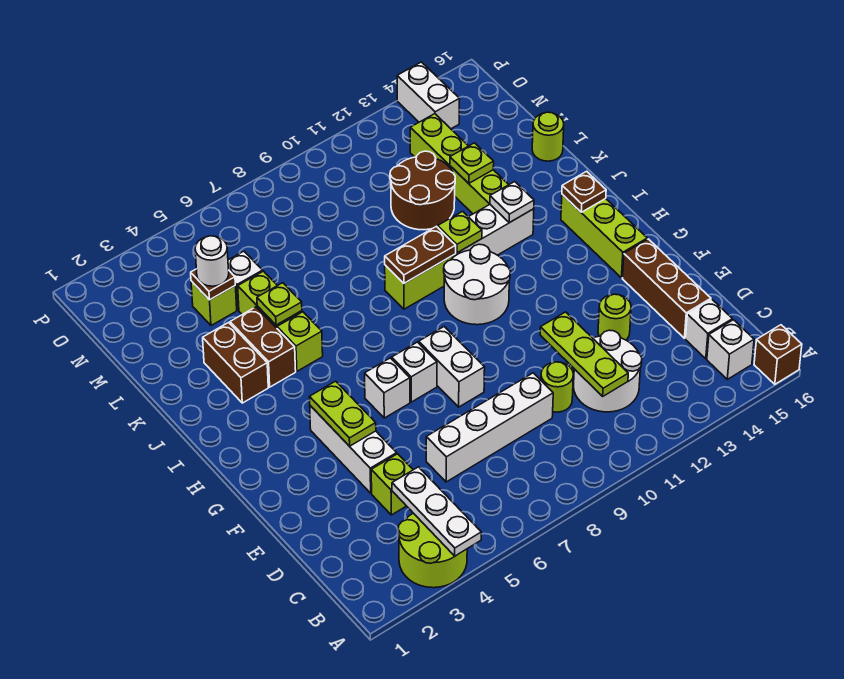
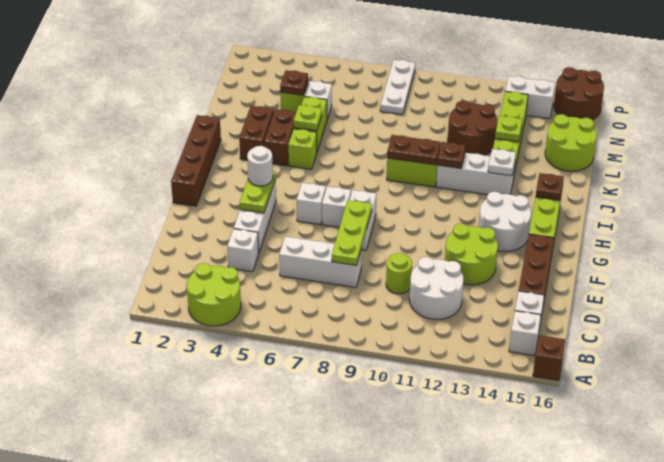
white plate A4:C4 level 2 -> white plate N8:P8 level 1
lime plate C11:E11 level 2 -> lime plate D8:F8 level 2
lime brick D4 level 1 -> white brick D4 level 1
white brick D6:D9 level 1 -> white brick D6:D8 level 1
lime round brick E13 level 1 -> lime round brick E12:F13 level 1
none -> brown brick G1:J1 level 1
white round brick H10:I11 level 1 -> white round brick G13:H14 level 1
lime plate J11 level 2 -> brown plate J11 level 2
lime round brick L16 level 1 -> lime round brick L15:M16 level 1
white round brick M4 level 3 -> white round brick G4 level 3
white brick O14:P14 level 1 -> white brick O13:O14 level 1
none -> brown round brick O15:P16 level 1

